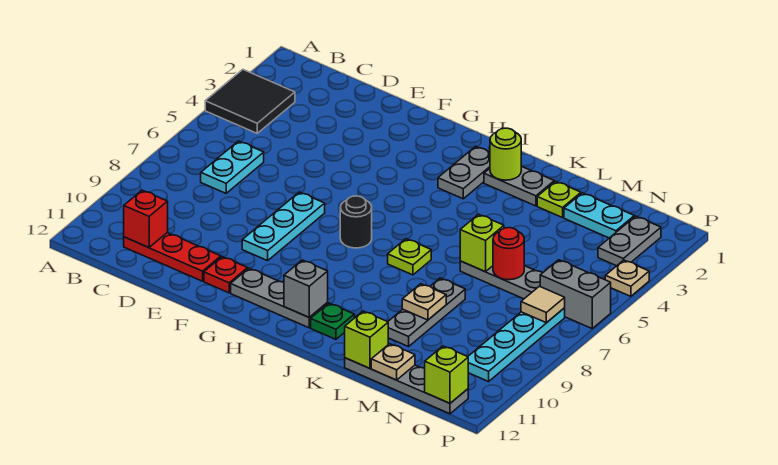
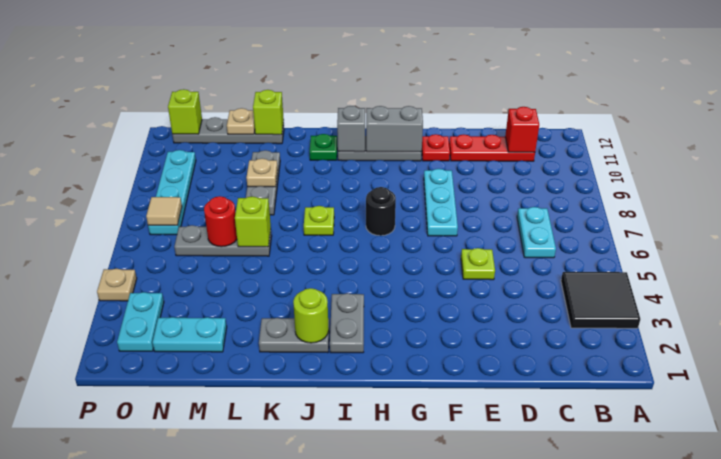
lime plate L2 level 1 -> lime plate E5 level 1
grey plate O2:O3 level 1 -> cyan plate O2:O3 level 1
grey brick O6:P6 level 1 -> grey brick G11:H11 level 2

